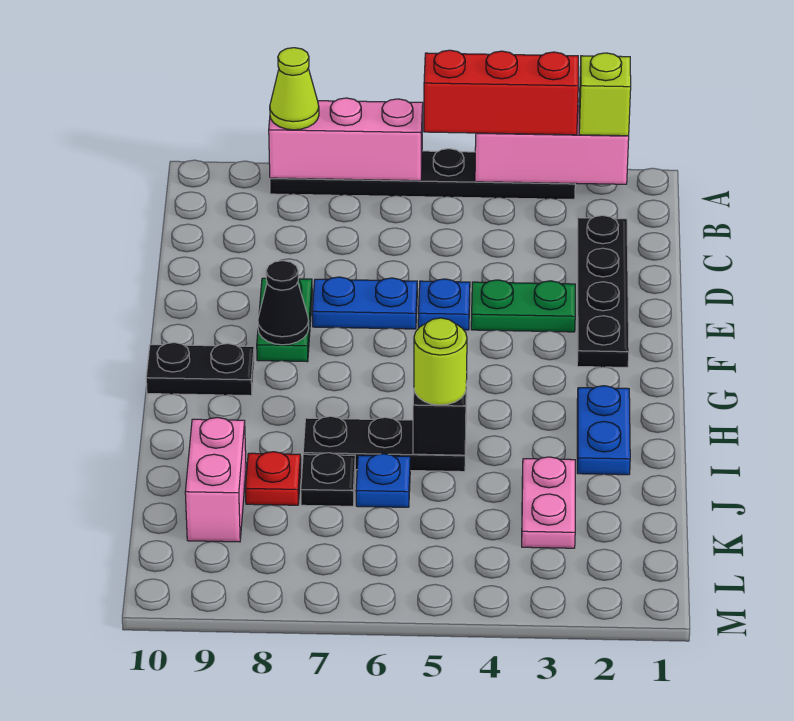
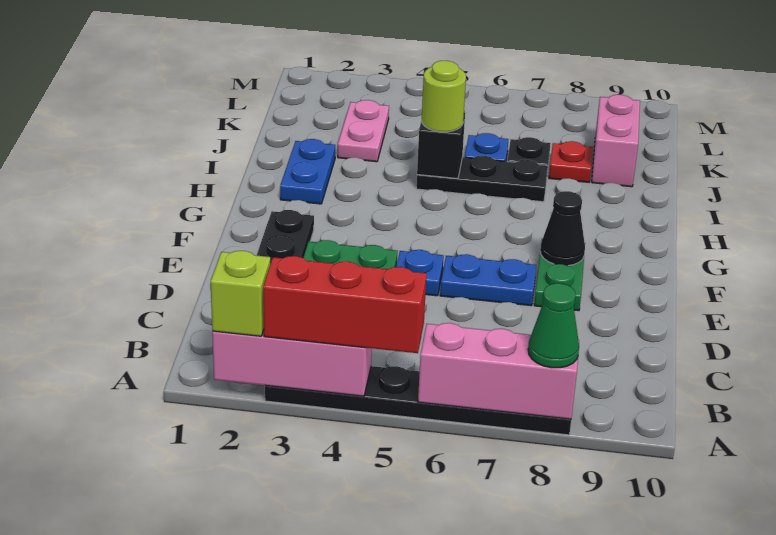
lime cone A8 level 3 -> green cone A8 level 3
black plate G9:G10 level 1 -> none

